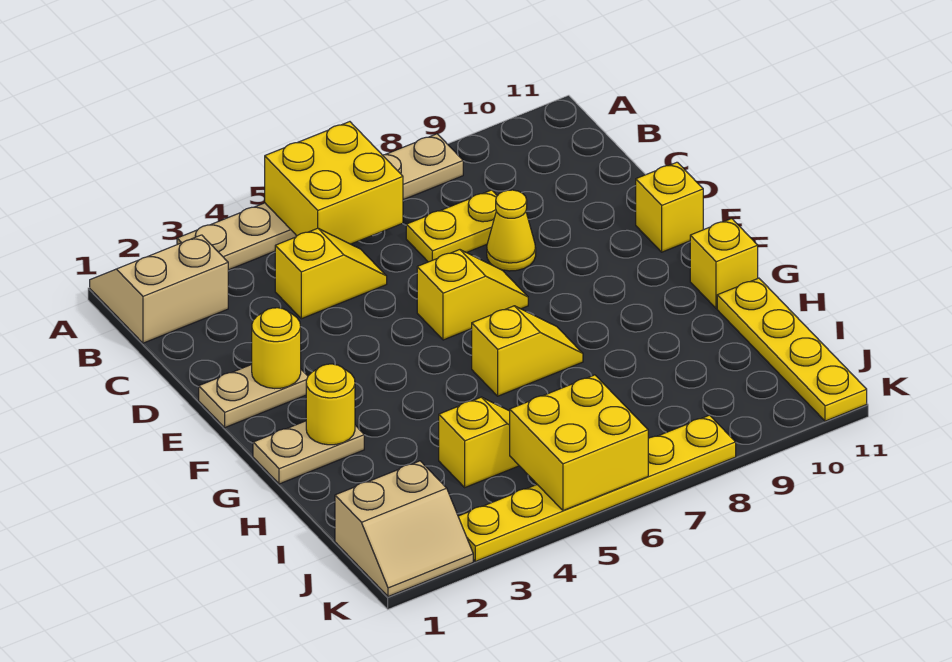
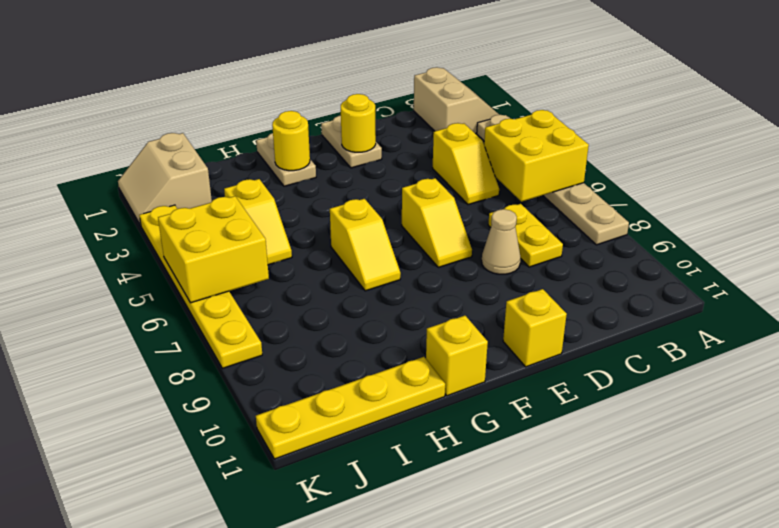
yellow cone D8 level 1 -> tan cone D8 level 1

